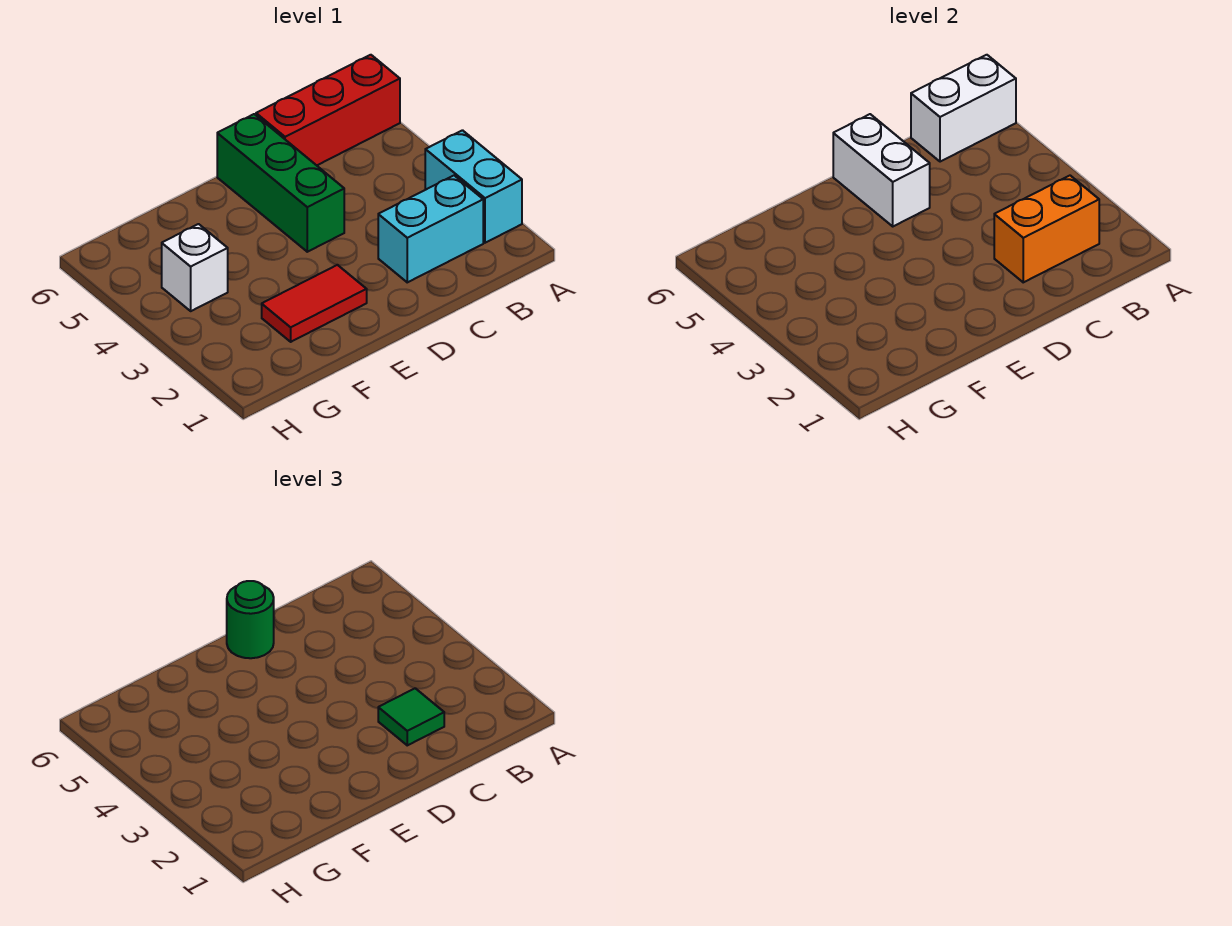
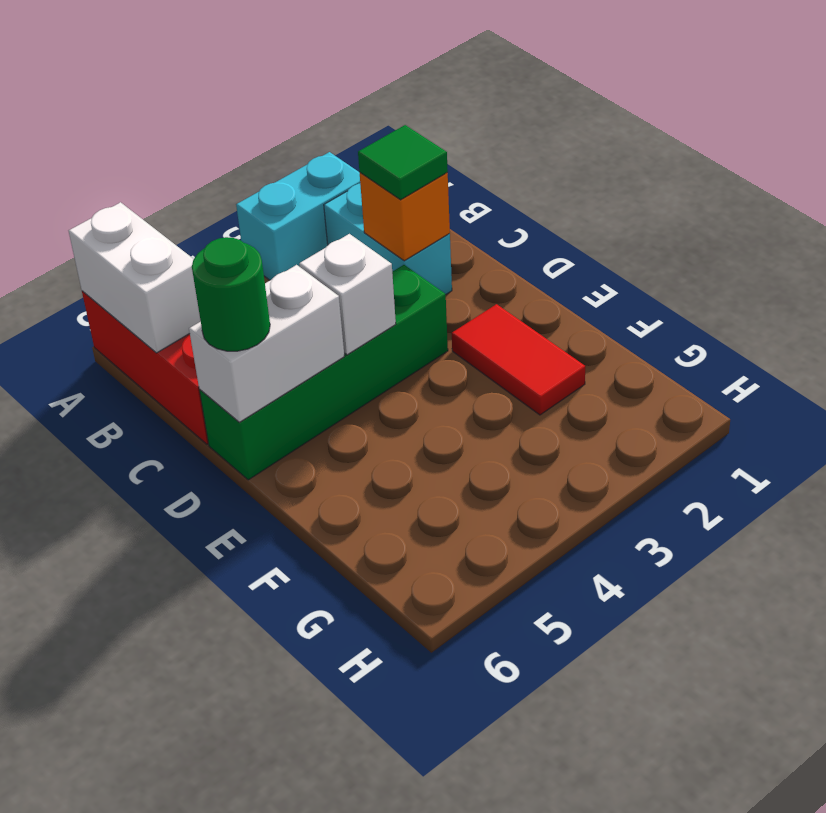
orange brick B2:C2 level 2 -> orange brick C2 level 2
green brick D4:D6 level 1 -> green brick D3:D6 level 1
white brick G4 level 1 -> white brick D4 level 2

